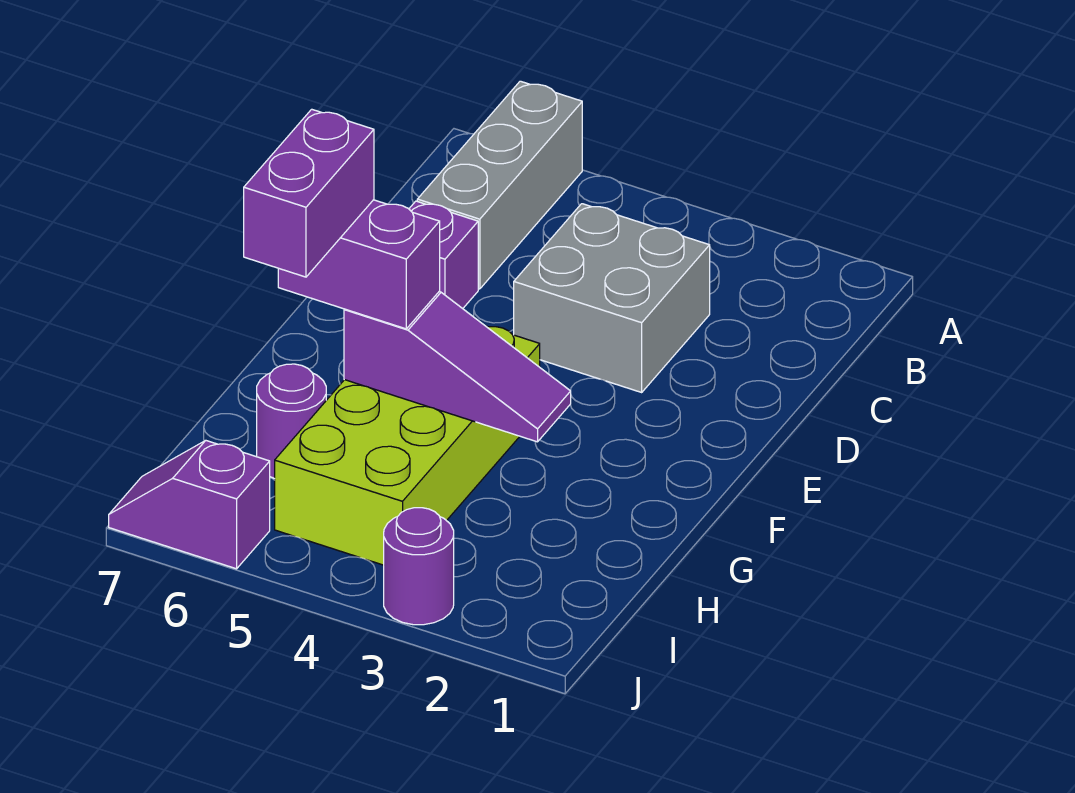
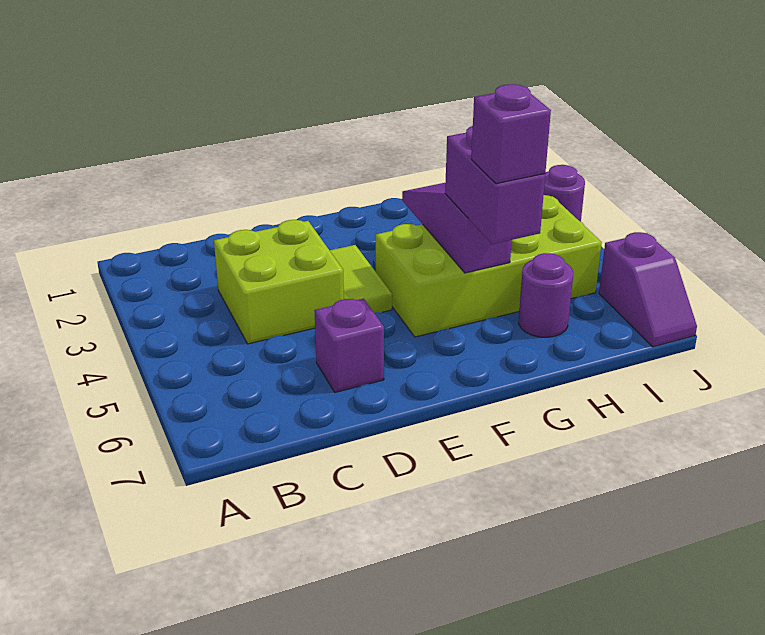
grey brick A6:C6 level 1 -> none
grey brick C3:D4 level 1 -> lime brick C3:D4 level 1
none -> lime tile E3:E4 level 1
purple brick G6:H6 level 4 -> purple brick G6 level 4

